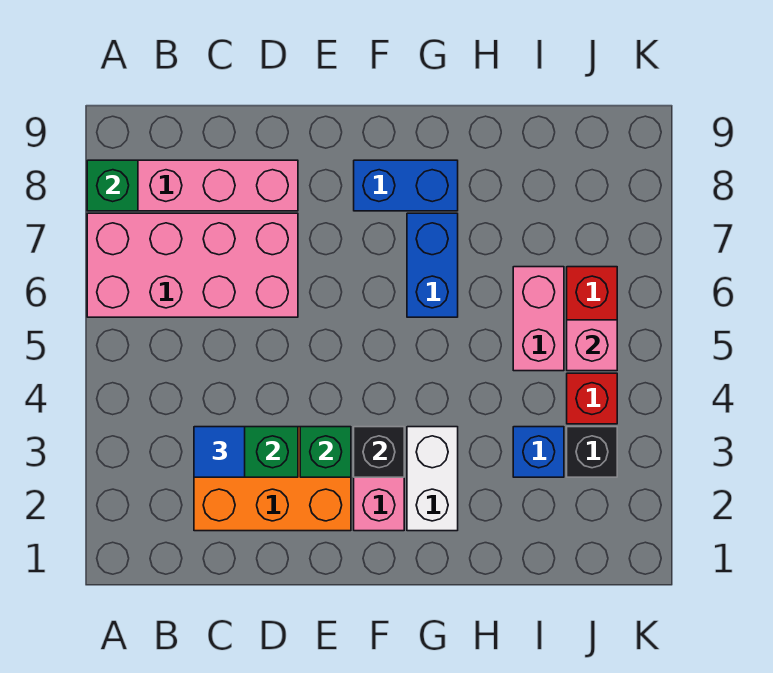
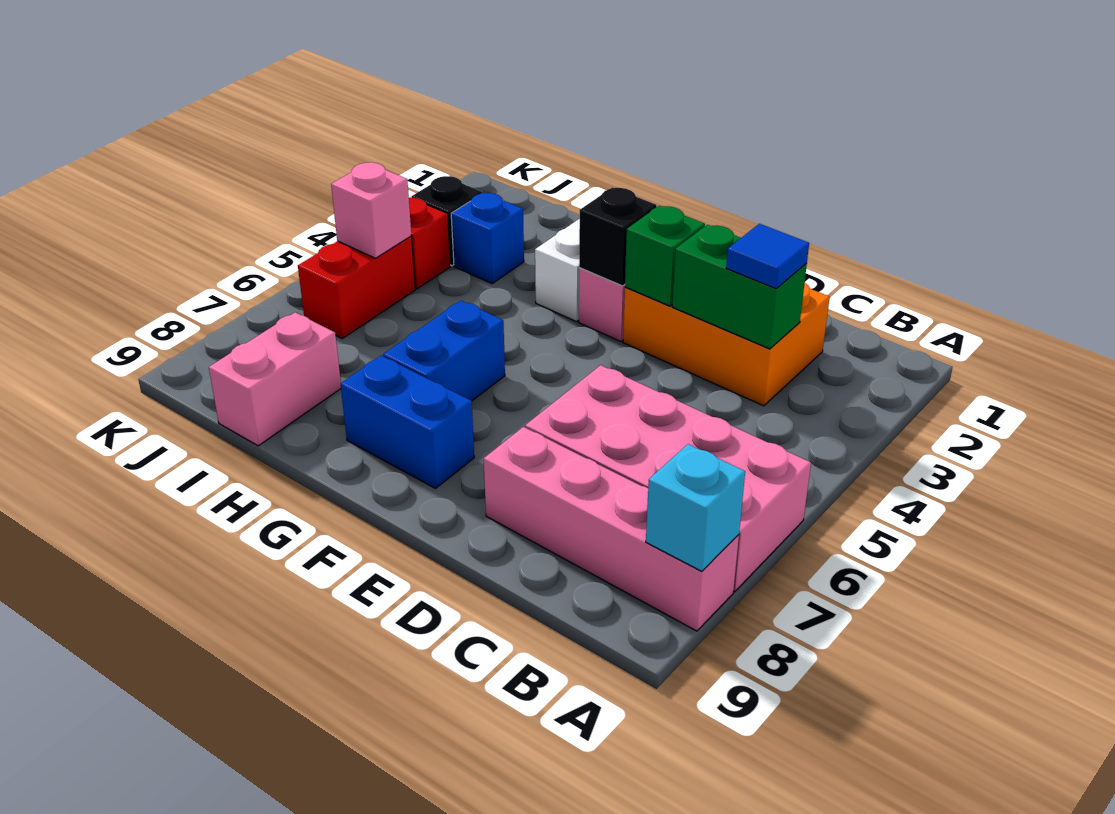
green brick A8 level 2 -> cyan brick A8 level 2
pink brick I5:I6 level 1 -> pink brick I8:I9 level 1

